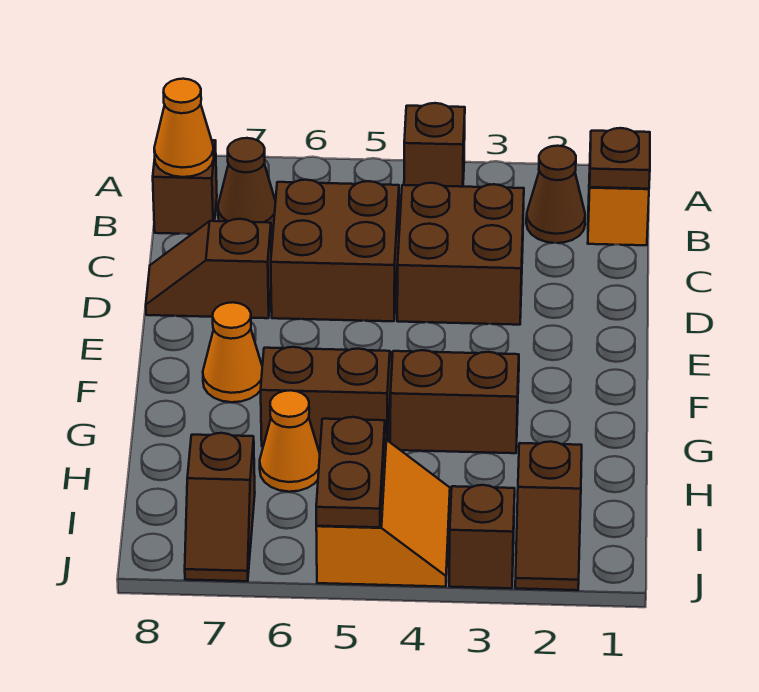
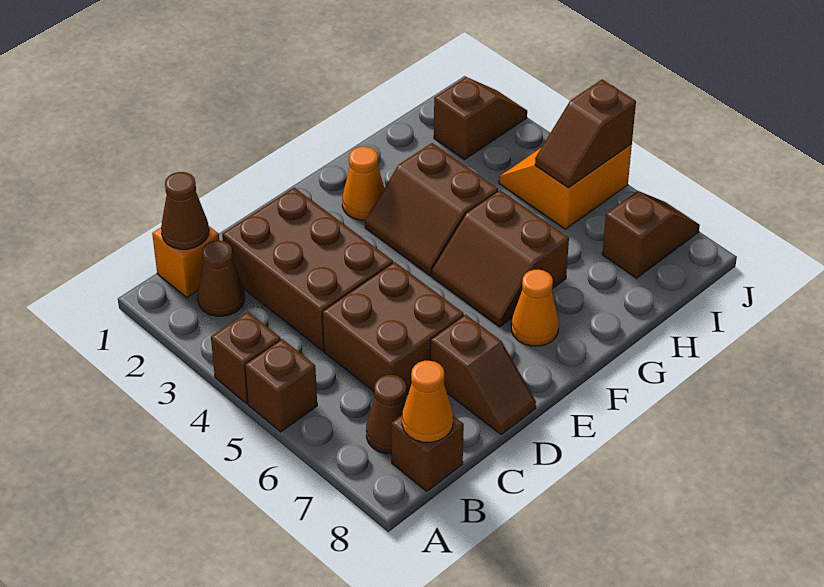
brown plate B1 level 2 -> brown cone B1 level 2
brown brick C3:D4 level 1 -> brown brick C2:D4 level 1
orange cone H6 level 1 -> orange cone F2 level 1
brown plate I5:J5 level 2 -> brown slope I5:J5 level 2 top J
brown brick J3 level 1 -> brown brick A5 level 1

